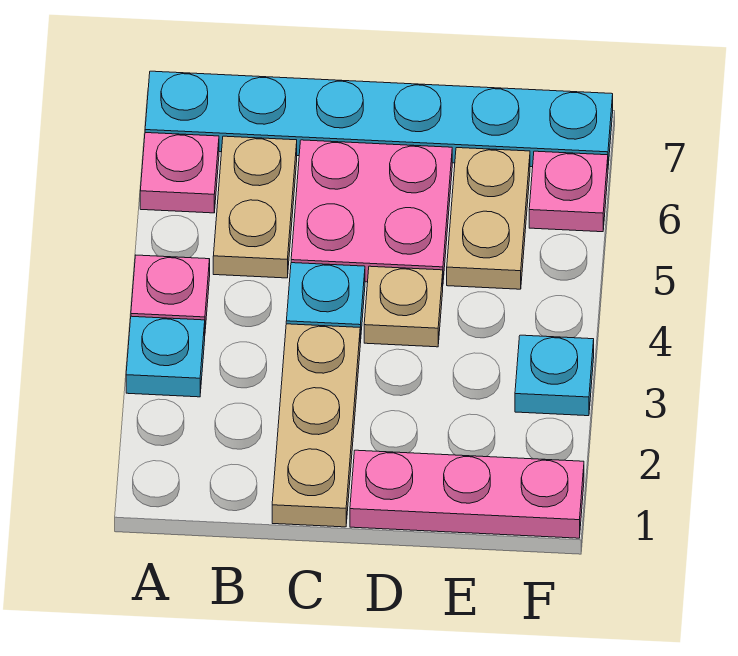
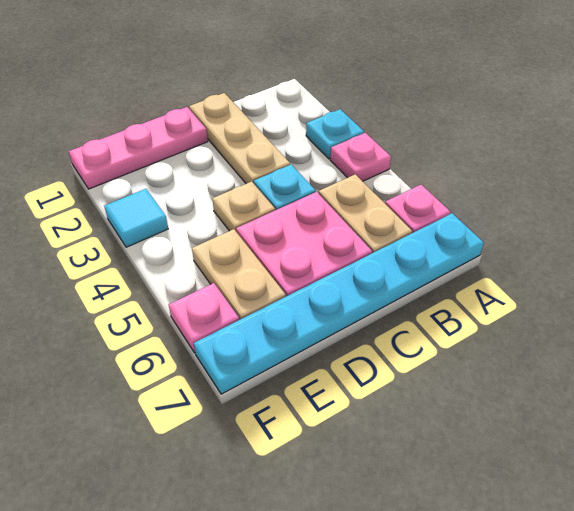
cyan plate F3 level 1 -> cyan tile F3 level 1

